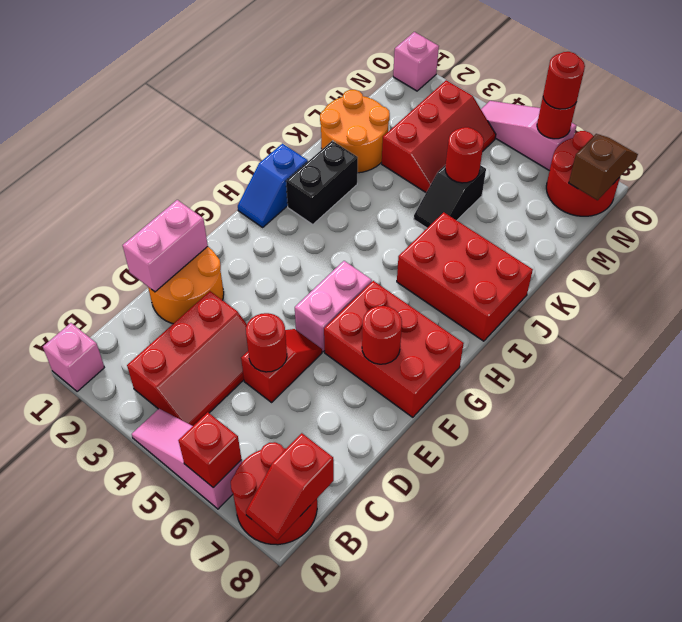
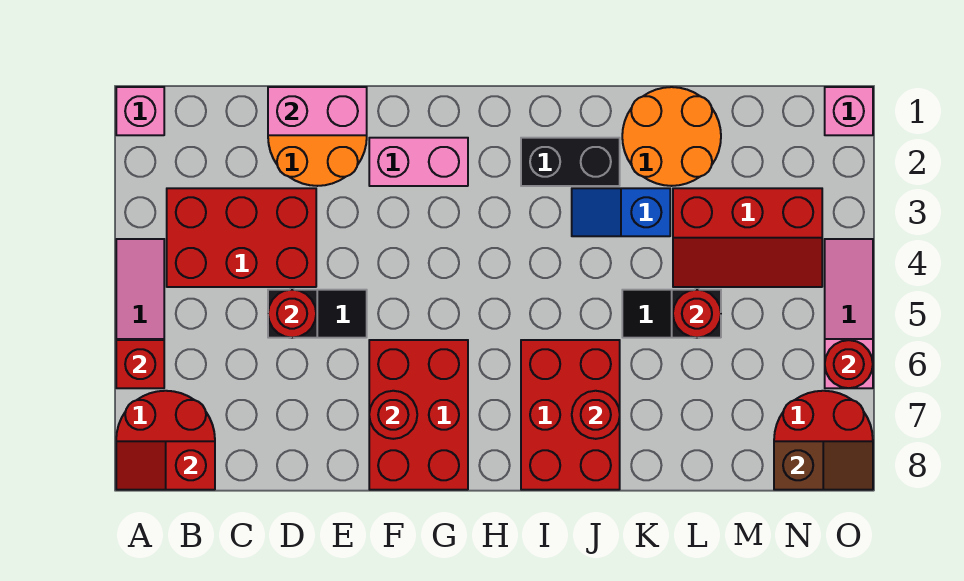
red slope B3:D4 level 1 top 3 -> red brick B3:D4 level 1
red slope D5:E5 level 1 top D -> black slope D5:E5 level 1 top D
pink brick F5:G5 level 1 -> pink brick F2:G2 level 1
blue slope H1:I1 level 1 top I -> blue slope J3:K3 level 1 top K
red round brick O6 level 3 -> red round brick J7 level 2

